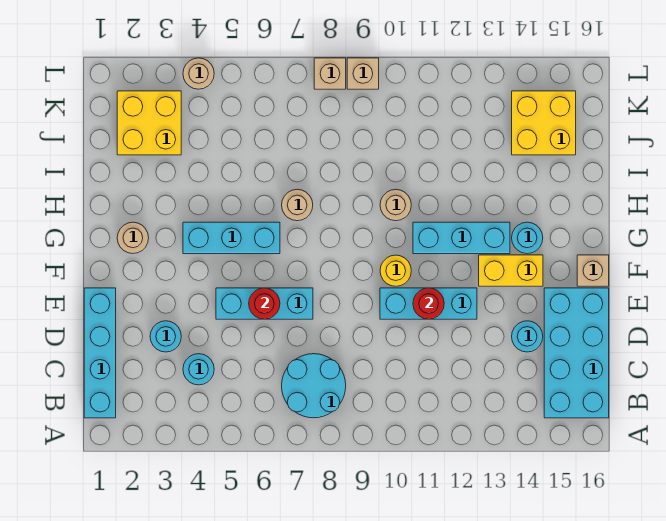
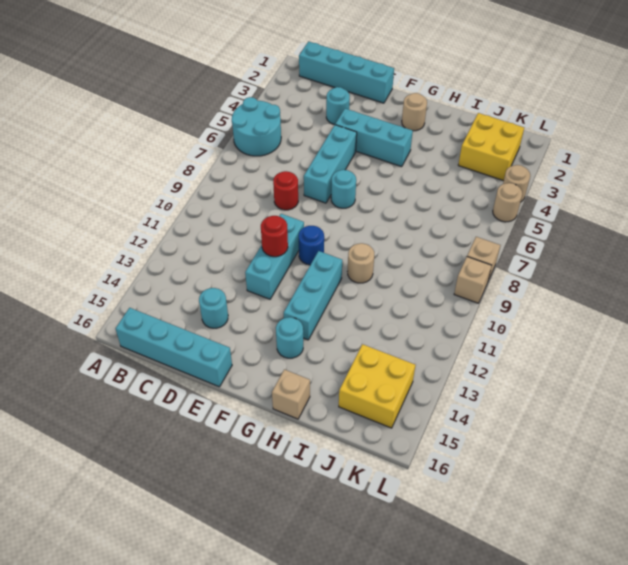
cyan round brick B7:C8 level 1 -> cyan round brick A5:B6 level 1
cyan brick B15:E16 level 1 -> cyan brick B16:E16 level 1
cyan round brick C4 level 1 -> cyan round brick F7 level 1
red round brick E6 level 2 -> red round brick D8 level 1
yellow round brick F10 level 1 -> blue round brick F10 level 1
yellow brick F13:F14 level 1 -> none
tan brick F16 level 1 -> tan brick H16 level 1
cyan brick G4:G6 level 1 -> cyan brick E4:G4 level 1
tan round brick H7 level 1 -> tan round brick L5 level 1

